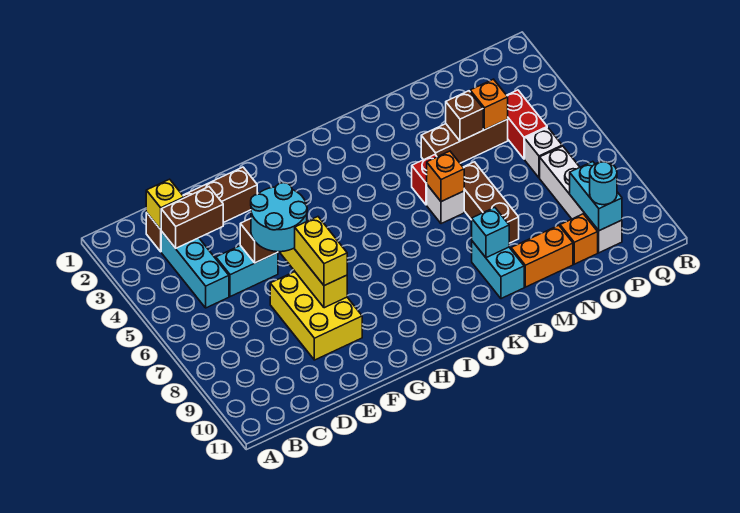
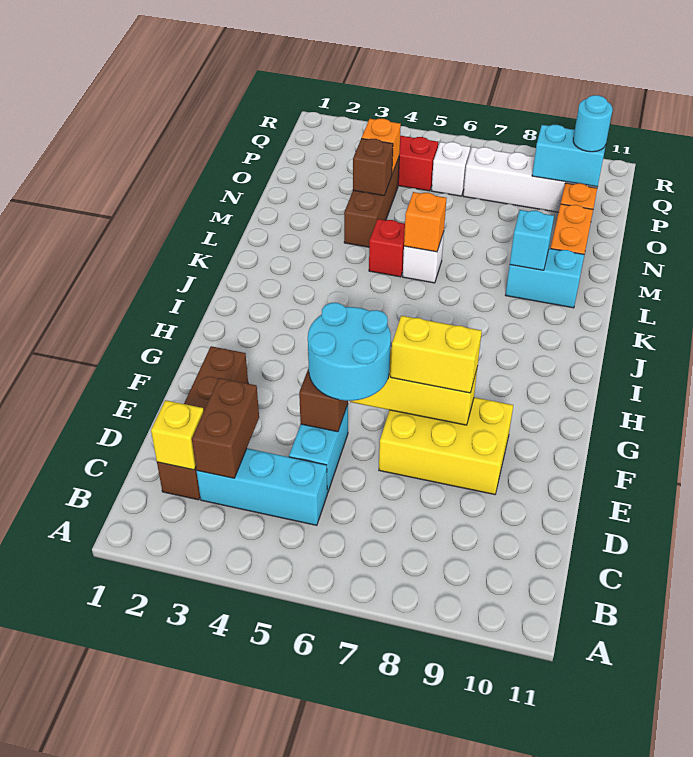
brown brick M6:M8 level 1 -> none

